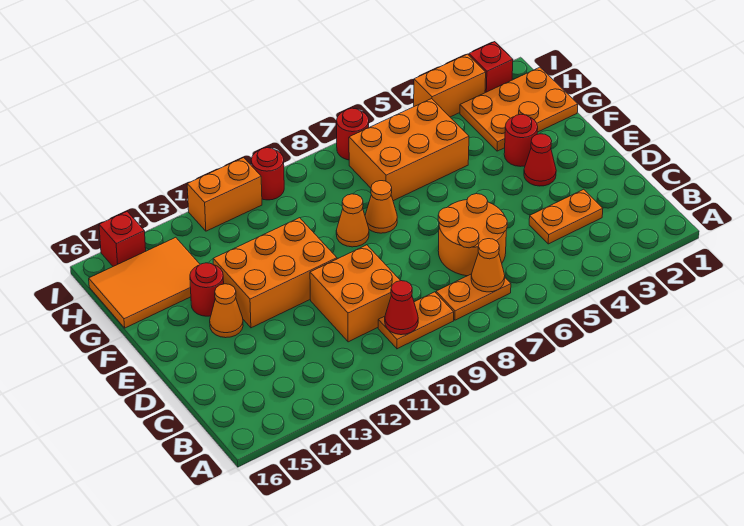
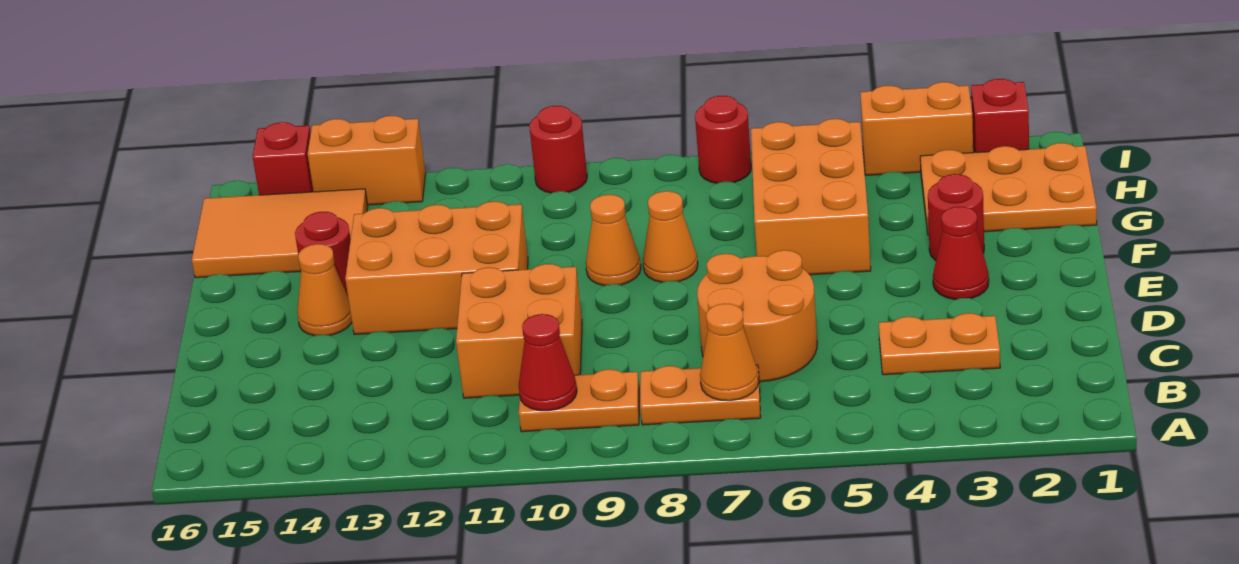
orange brick G5:H7 level 1 -> orange brick F5:H6 level 1
orange brick I11:I12 level 1 -> orange brick I13:I14 level 1

